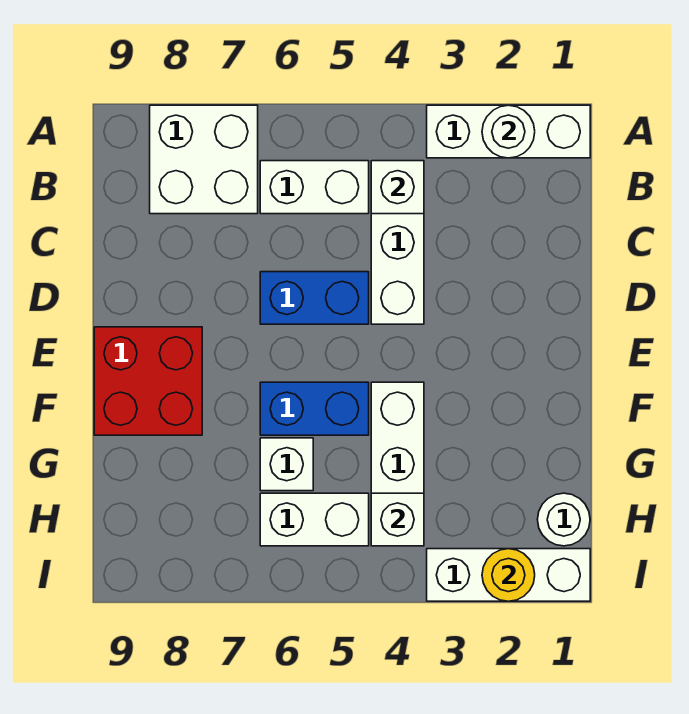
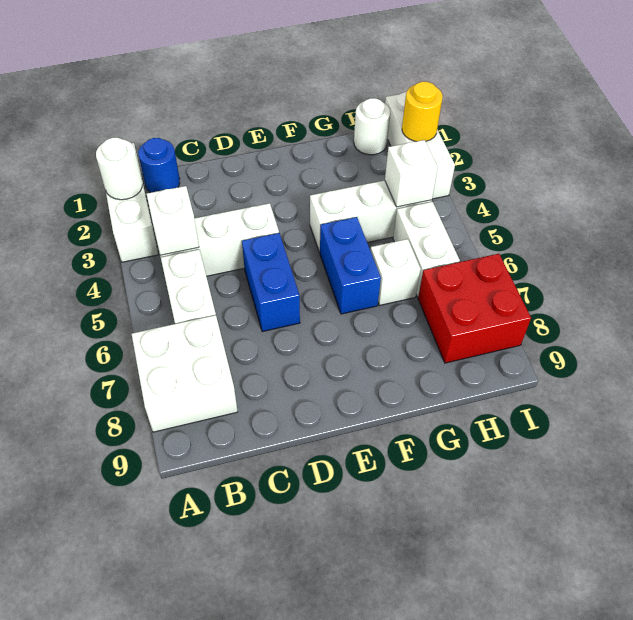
none -> blue round brick B1 level 1
red brick E8:F9 level 1 -> red brick H7:I8 level 1

